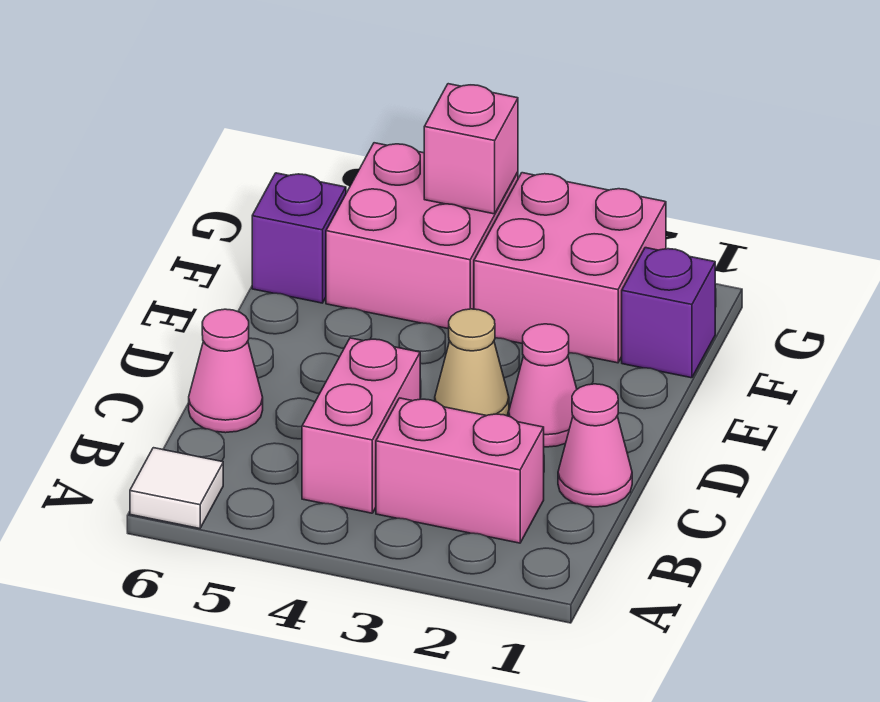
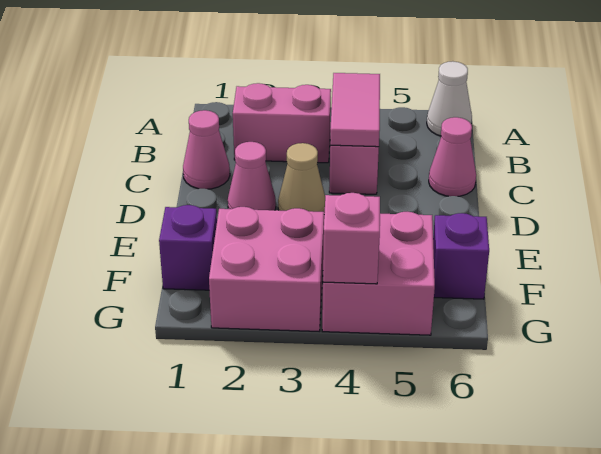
white tile A6 level 1 -> white cone A6 level 1
none -> pink tile B4:C4 level 2

